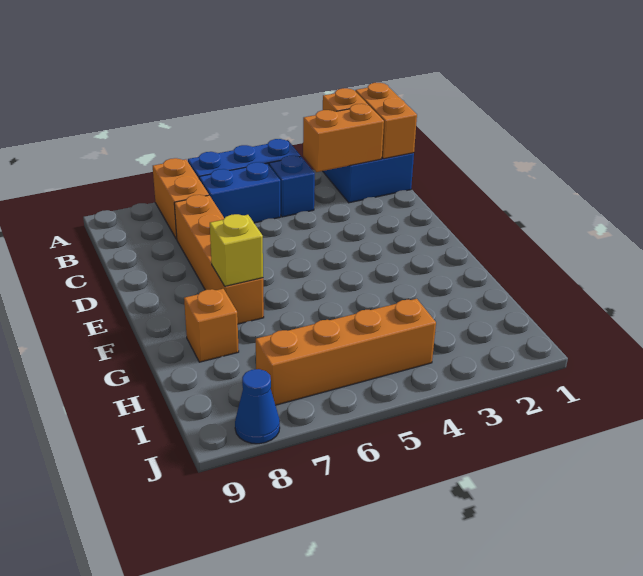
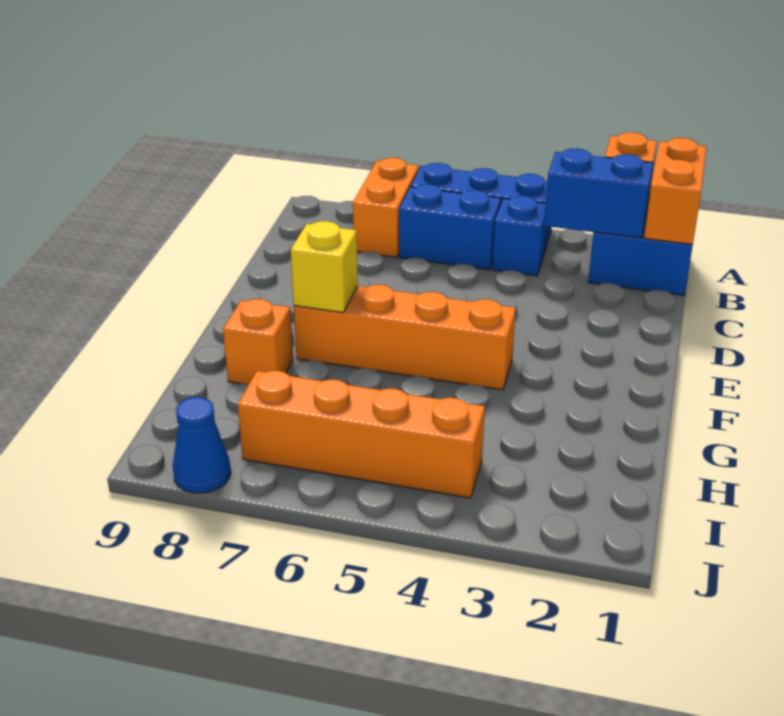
orange brick B2:B3 level 2 -> blue brick B2:B3 level 2
orange brick C7:F7 level 1 -> orange brick F4:F7 level 1

